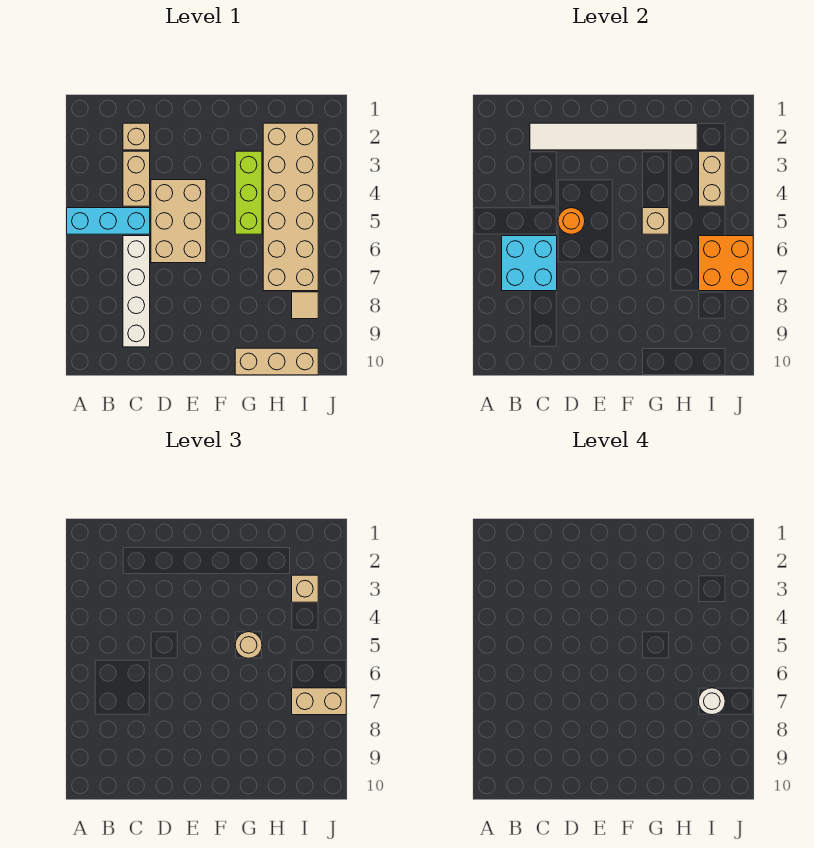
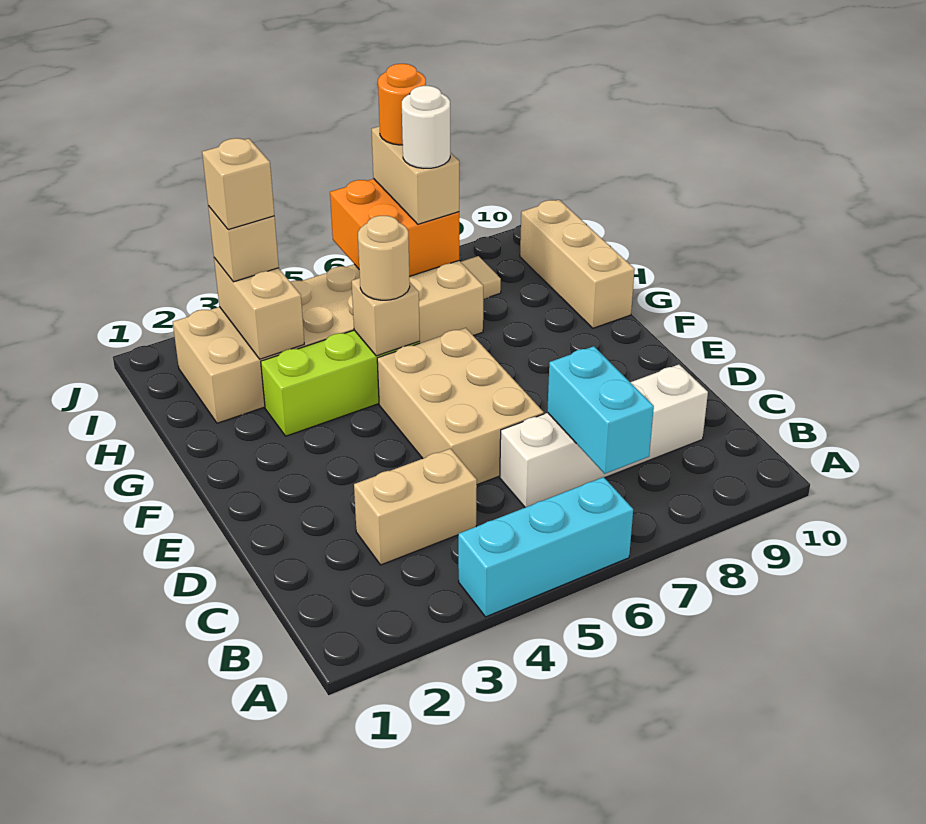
cyan brick A5:C5 level 1 -> cyan brick A4:A6 level 1
cyan brick B6:C7 level 2 -> cyan brick B7:C7 level 2
tan brick C2 level 1 -> tan brick I3 level 4
white tile C2:H2 level 2 -> none
tan brick D4:E6 level 1 -> tan brick D5:F6 level 1
orange round brick D5 level 2 -> orange round brick J7 level 4
tan brick I3:I4 level 2 -> tan brick H3:I3 level 2

